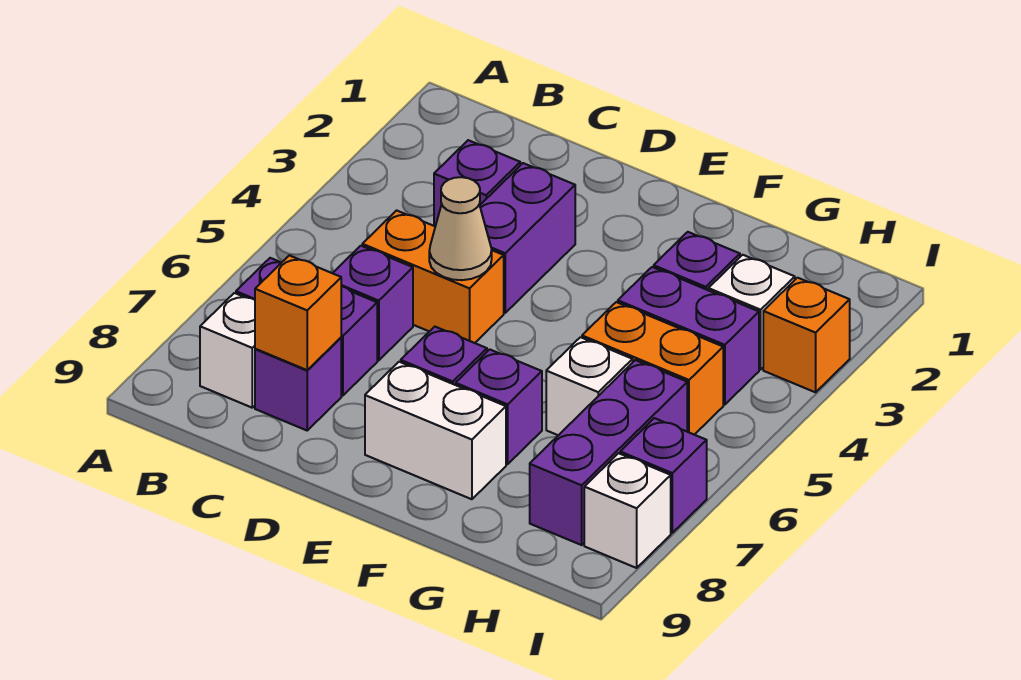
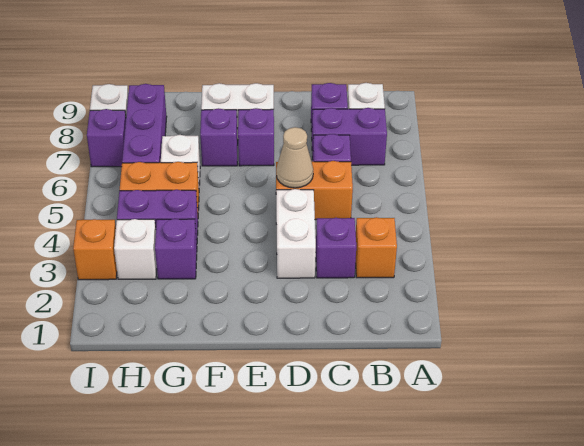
orange brick C8 level 2 -> orange brick B3 level 1
purple brick D3:D4 level 1 -> white brick D3:D4 level 1

